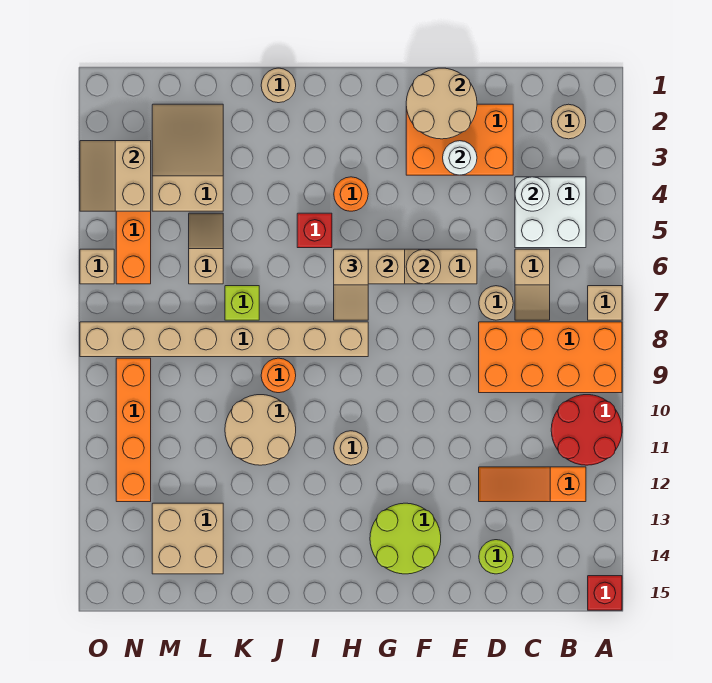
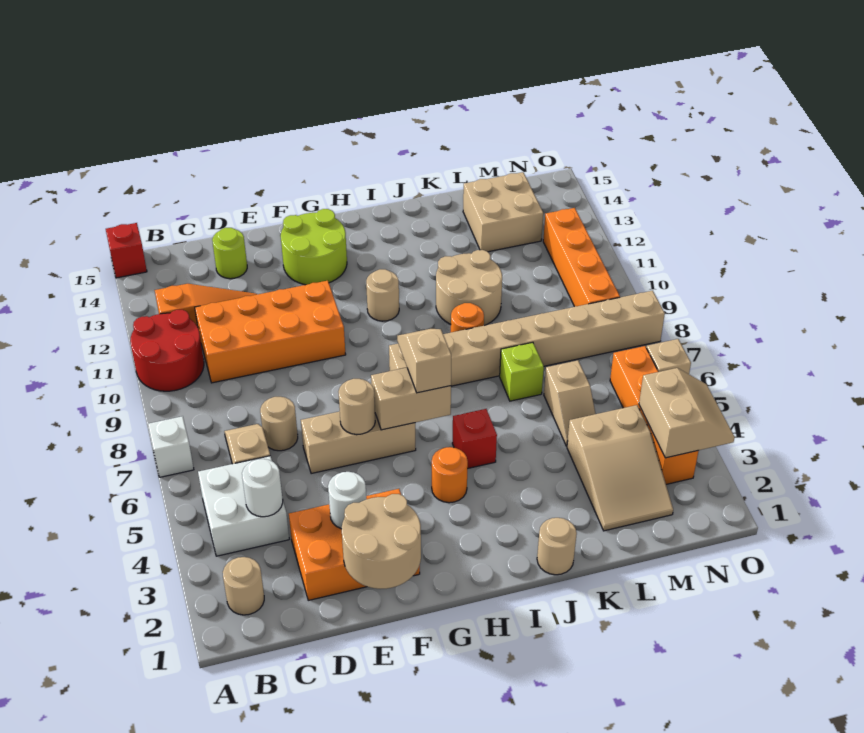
tan brick A7 level 1 -> white brick A7 level 1
orange brick A8:D9 level 1 -> orange brick C10:F11 level 1

